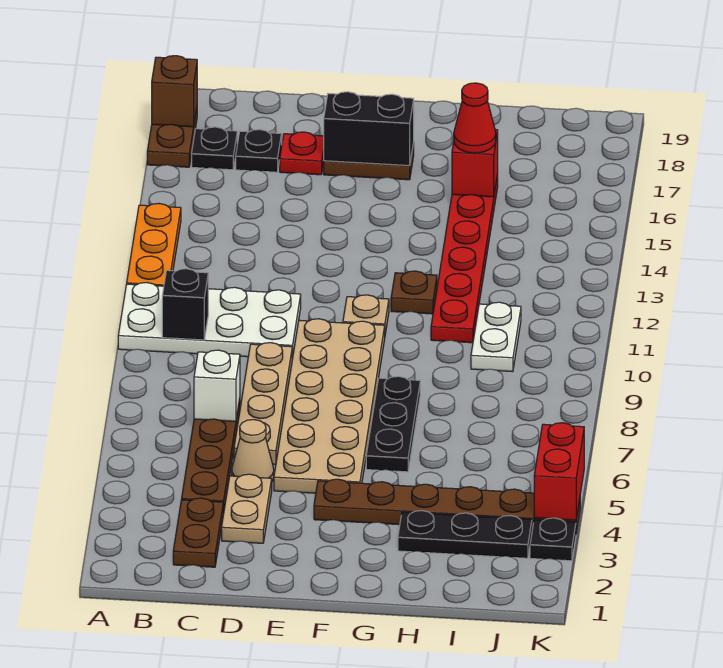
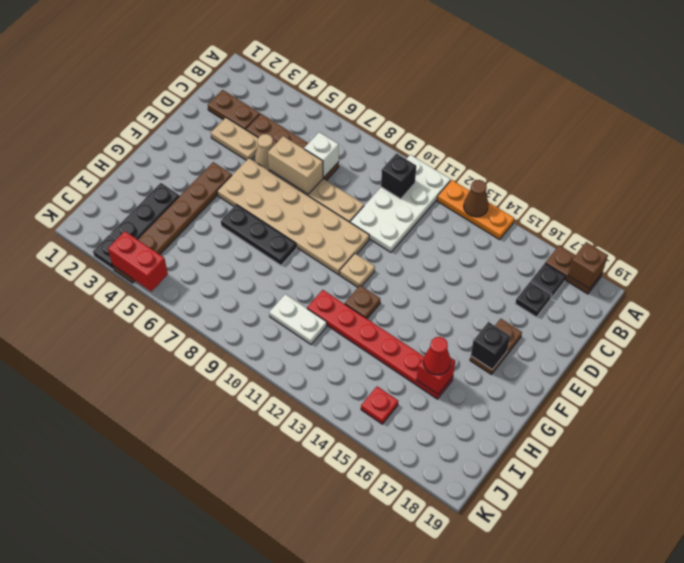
none -> brown cone A13 level 2
none -> tan brick D6:D7 level 2
red plate D17 level 1 -> red plate J15 level 1
black brick E17:F17 level 2 -> black brick F17 level 2

